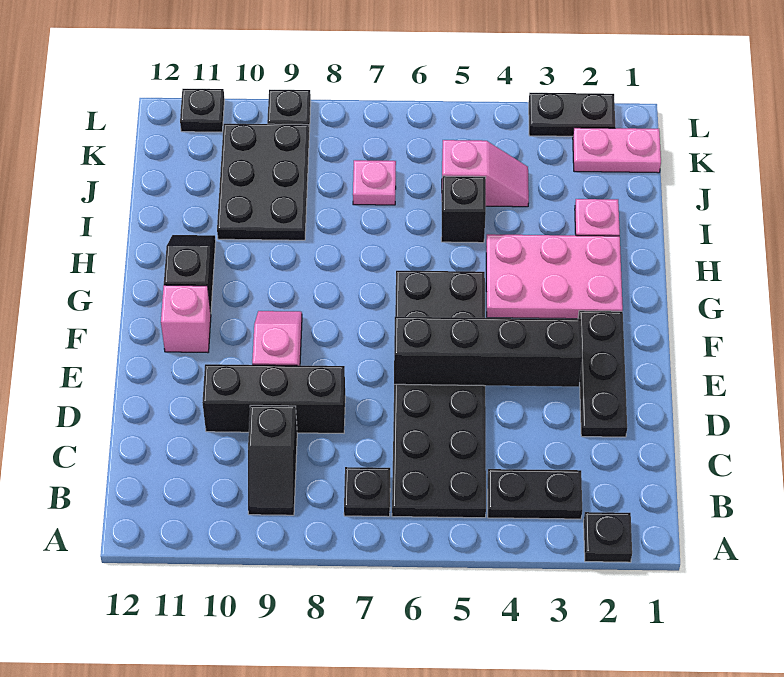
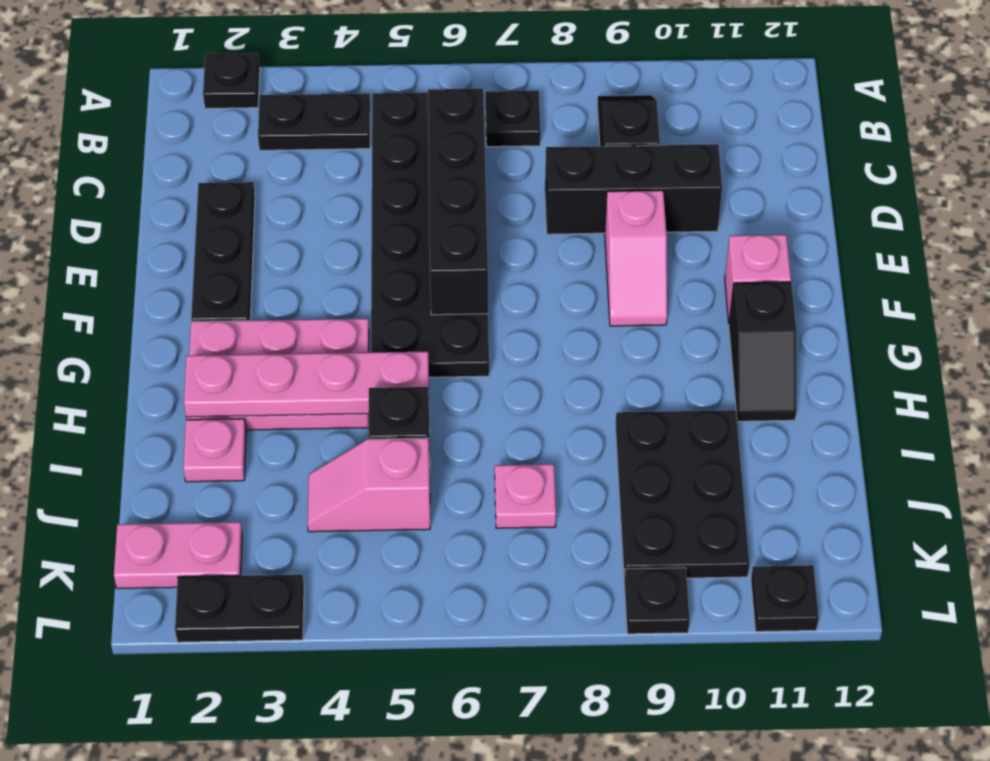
black brick E3:E6 level 2 -> black brick C6:F6 level 2
none -> pink plate H2:H5 level 2

